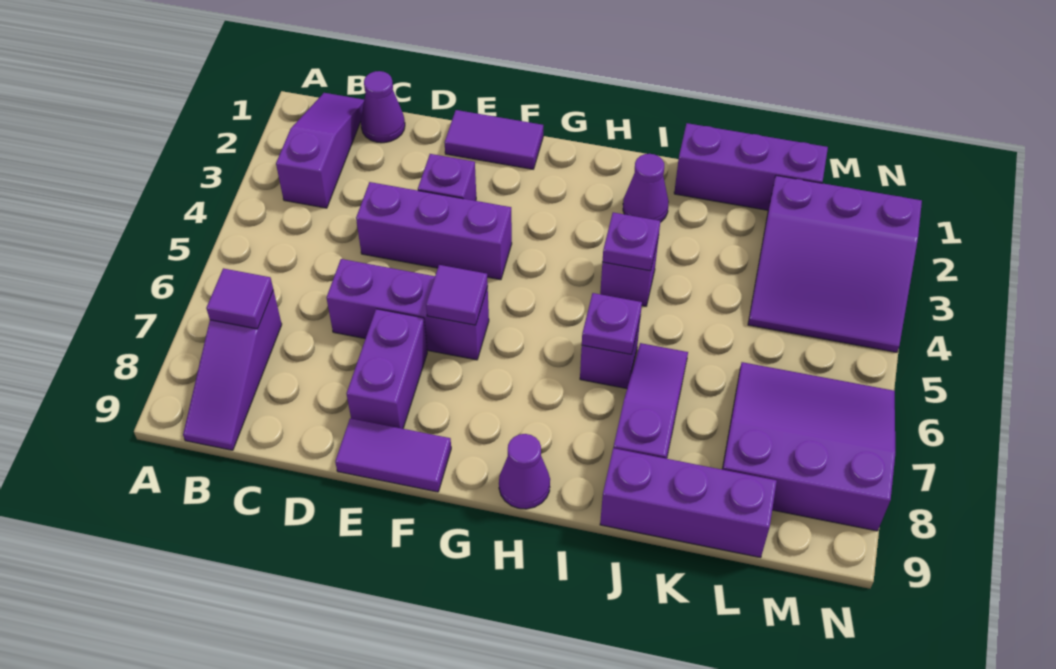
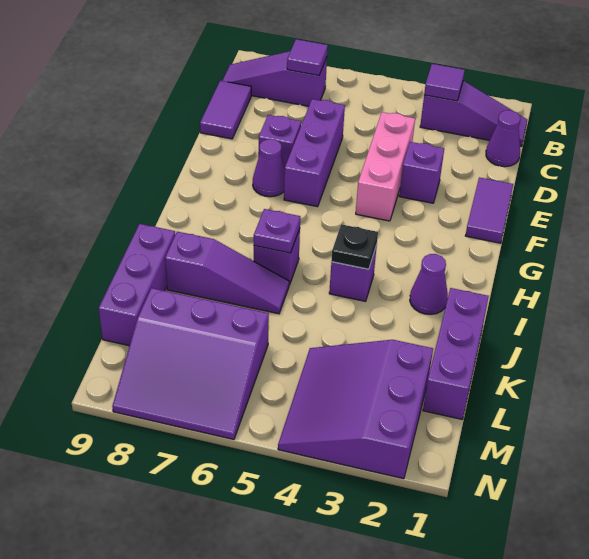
purple brick D4:F4 level 1 -> pink brick D4:F4 level 1
purple brick E7:E8 level 1 -> purple brick E7 level 1
purple tile E9:F9 level 1 -> purple tile C9:D9 level 1
purple tile F6 level 2 -> purple tile B3 level 2
purple cone H9 level 1 -> purple cone F7 level 1
purple plate I4 level 2 -> black plate I4 level 2
purple slope L6:N8 level 1 top 8 -> purple slope L6:N8 level 1 top L

